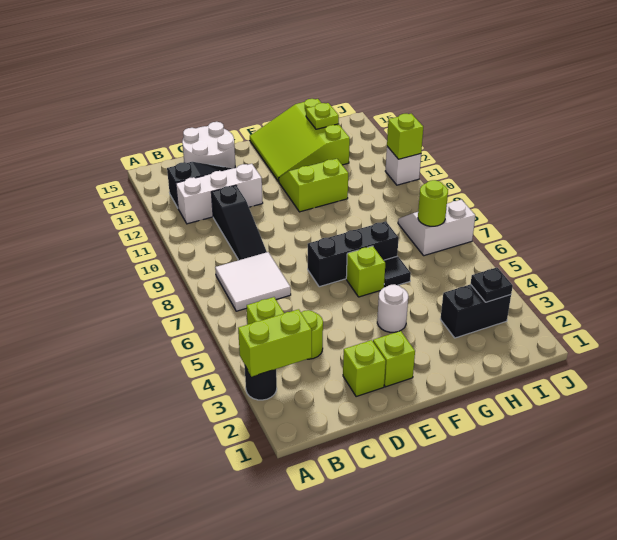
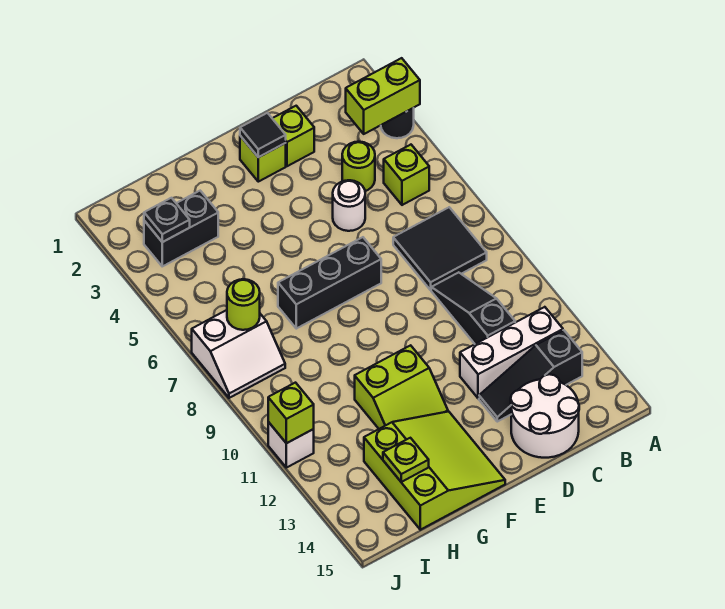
white tile B7:C8 level 1 -> black tile B7:C8 level 1
white round brick F4 level 1 -> white round brick D5 level 1
lime brick F6 level 1 -> none
black tile G6 level 1 -> black tile E2 level 2

